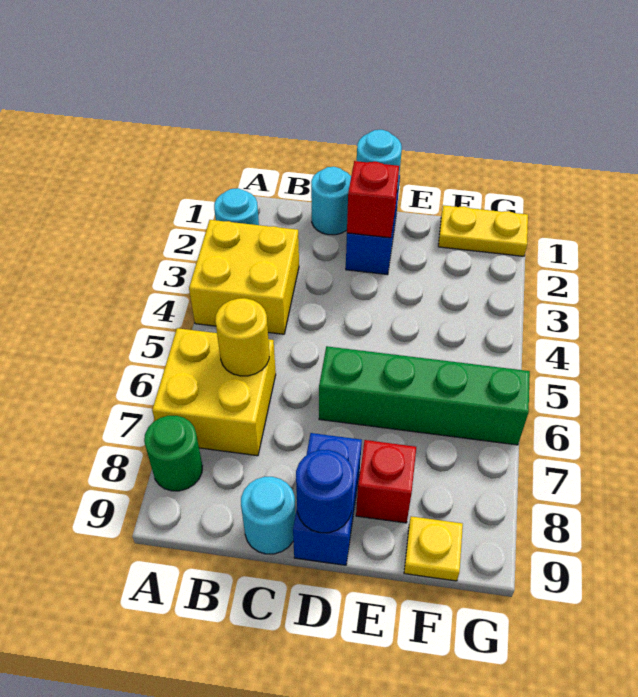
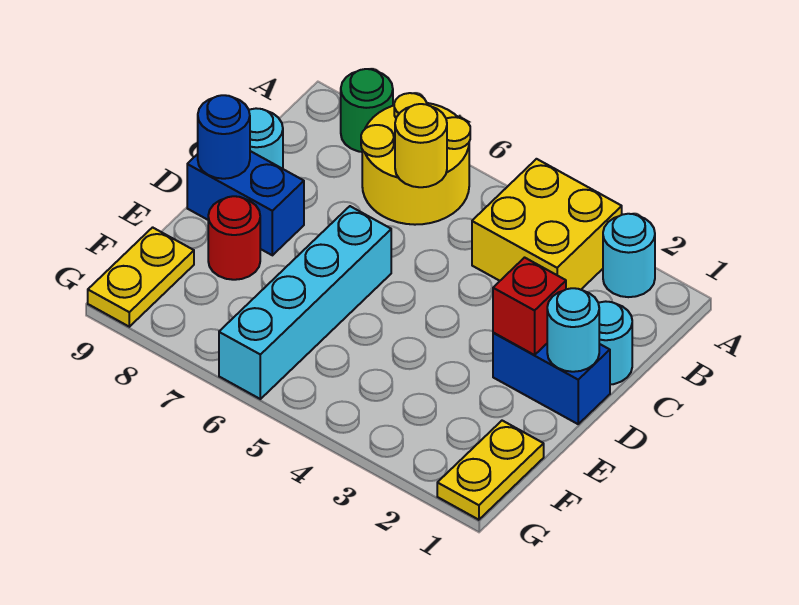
yellow brick A6:B7 level 1 -> yellow round brick A6:B7 level 1
green brick D6:G6 level 1 -> cyan brick D6:G6 level 1
red brick E8 level 1 -> red round brick E8 level 1
yellow plate F9 level 1 -> yellow plate F9:G9 level 1

